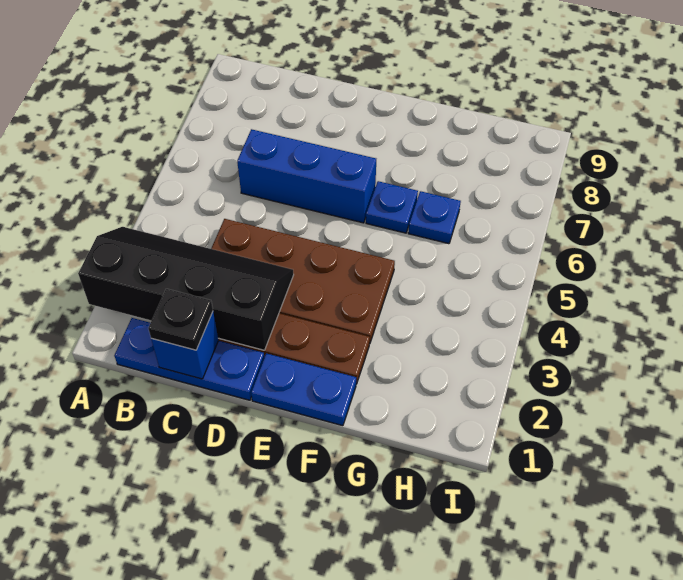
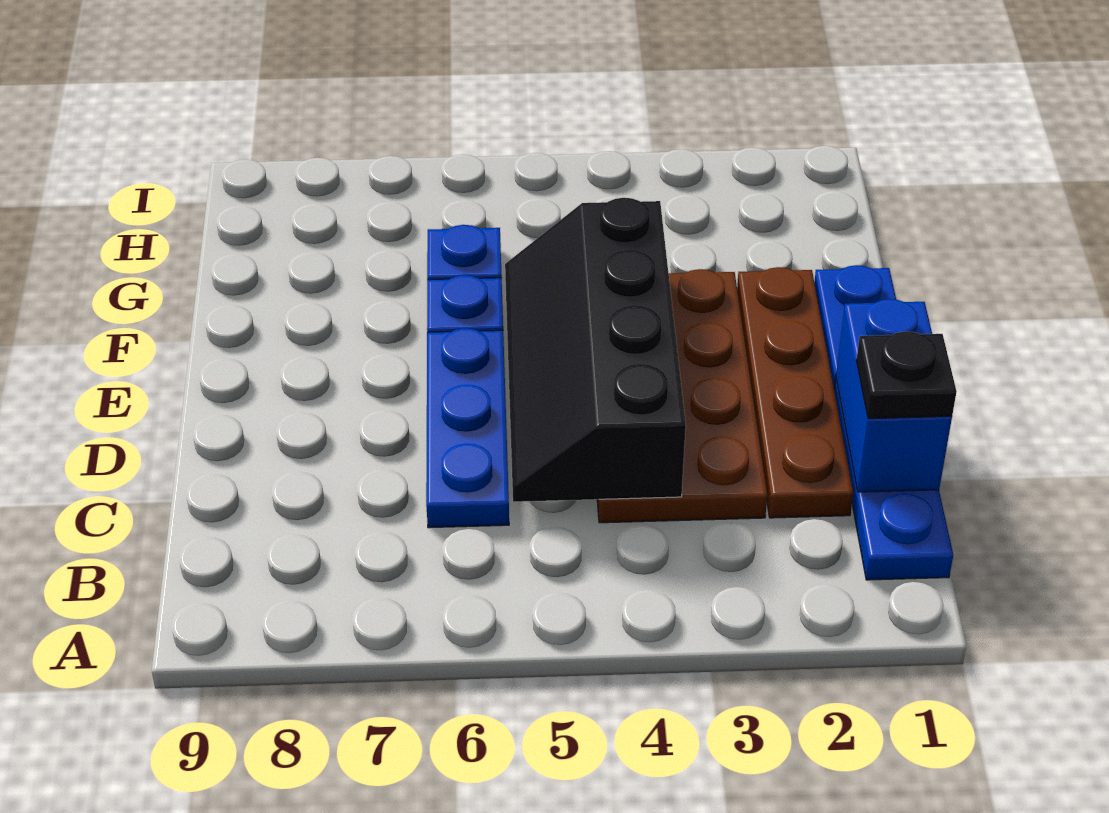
black slope A2:D3 level 2 top 2 -> black slope C4:F5 level 2 top 4
blue brick C1 level 2 -> blue brick C1:D1 level 2
blue brick C6:E6 level 1 -> blue plate C6:E6 level 1

